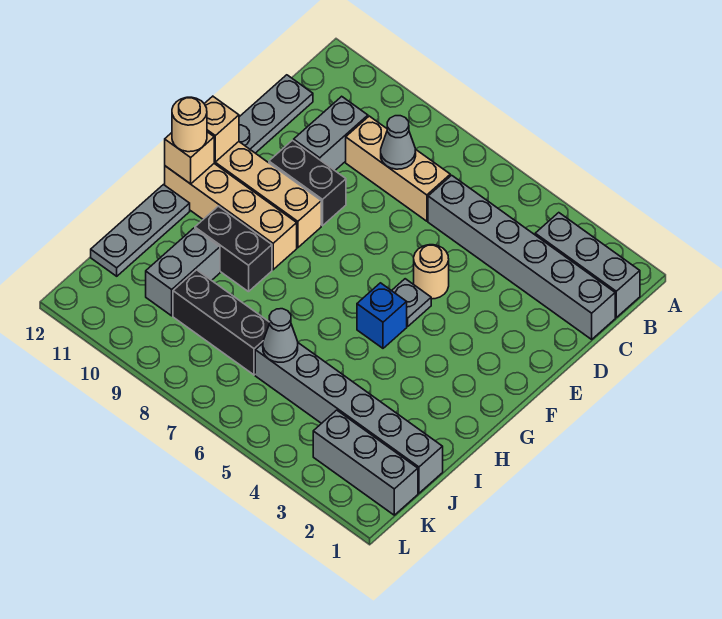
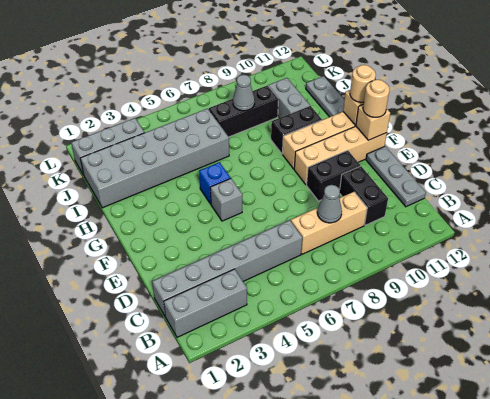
grey brick C10:D10 level 1 -> black brick C10:D10 level 1
tan round brick E5 level 1 -> tan round brick F12 level 3
grey plate F5 level 1 -> grey brick F5 level 1
grey brick J1:J6 level 1 -> grey brick I1:J6 level 1
grey cone J6 level 2 -> grey cone J8 level 2

